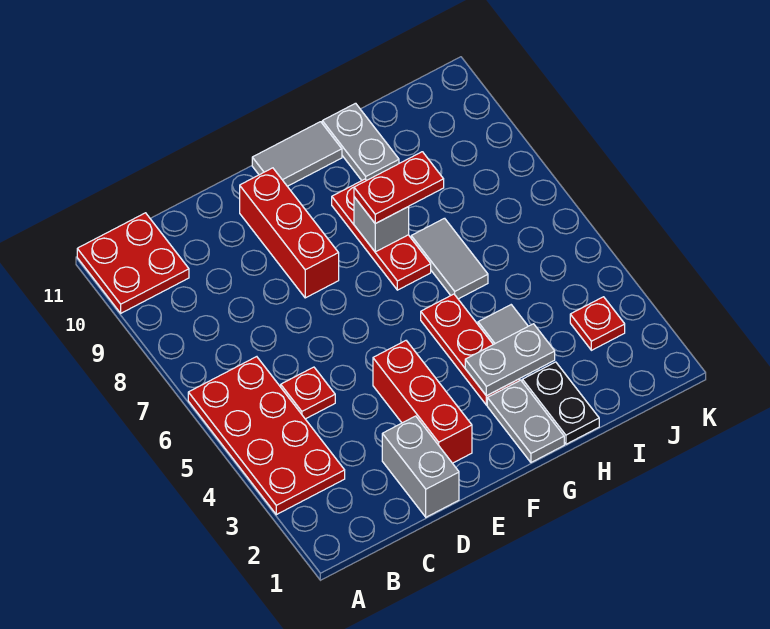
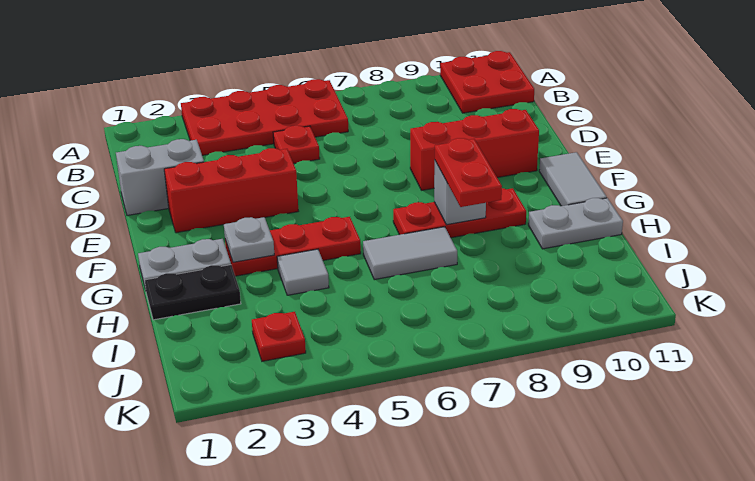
grey plate G3:H3 level 2 -> grey plate G3 level 2

